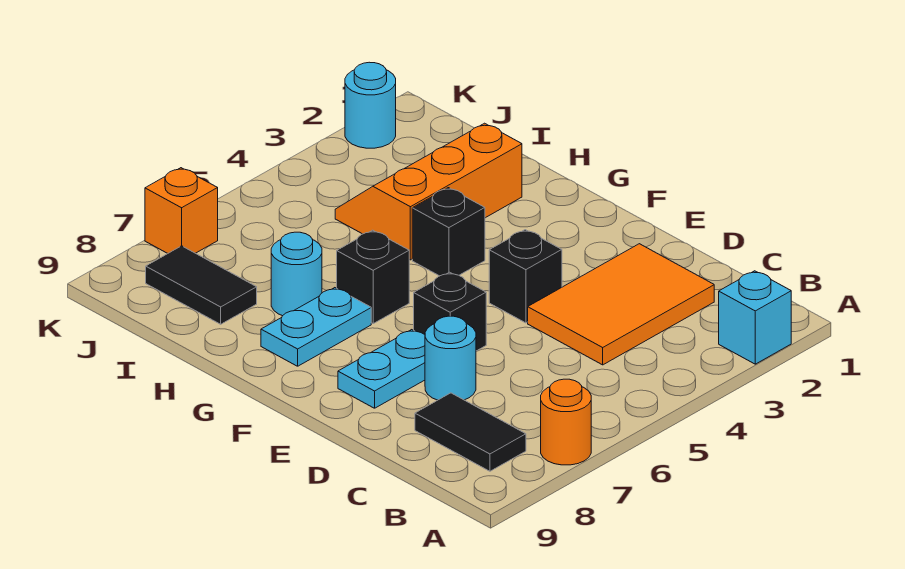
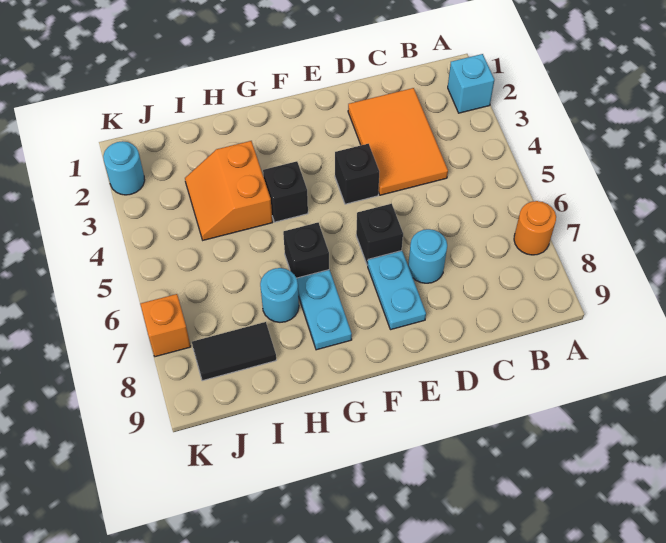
black tile B8:C8 level 1 -> none
orange slope H2:I4 level 1 top H -> orange slope H3:I4 level 1 top H

